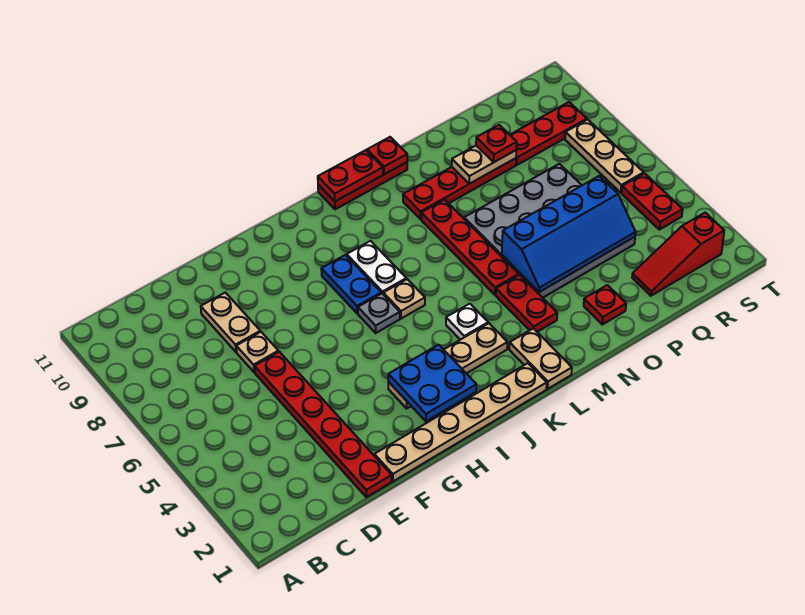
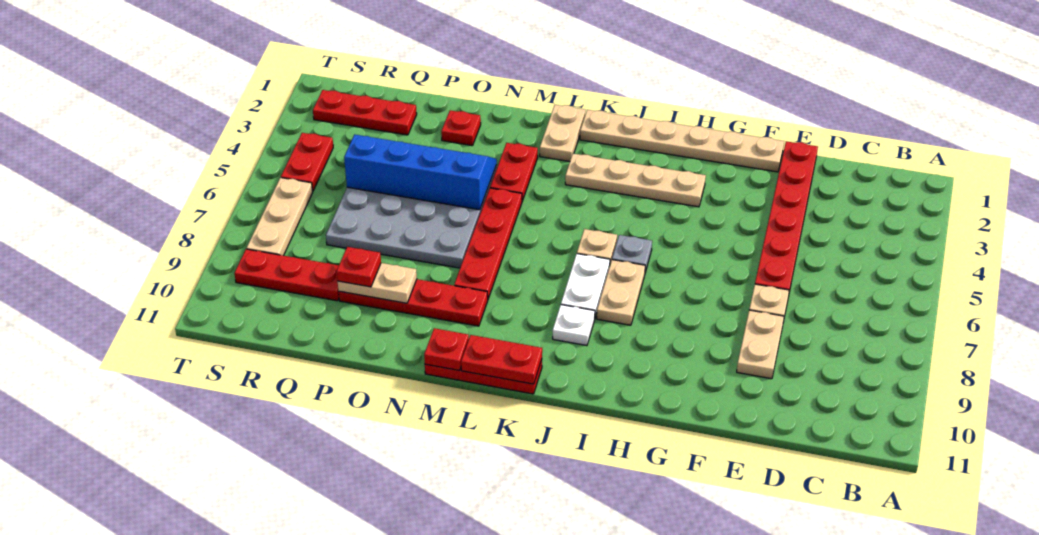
blue plate H2:I3 level 2 -> none
blue plate I7:I8 level 1 -> tan plate I7:I8 level 1
white plate K4 level 1 -> white plate J9 level 1
red slope Q2:S2 level 1 top S -> red plate Q2:S2 level 1

